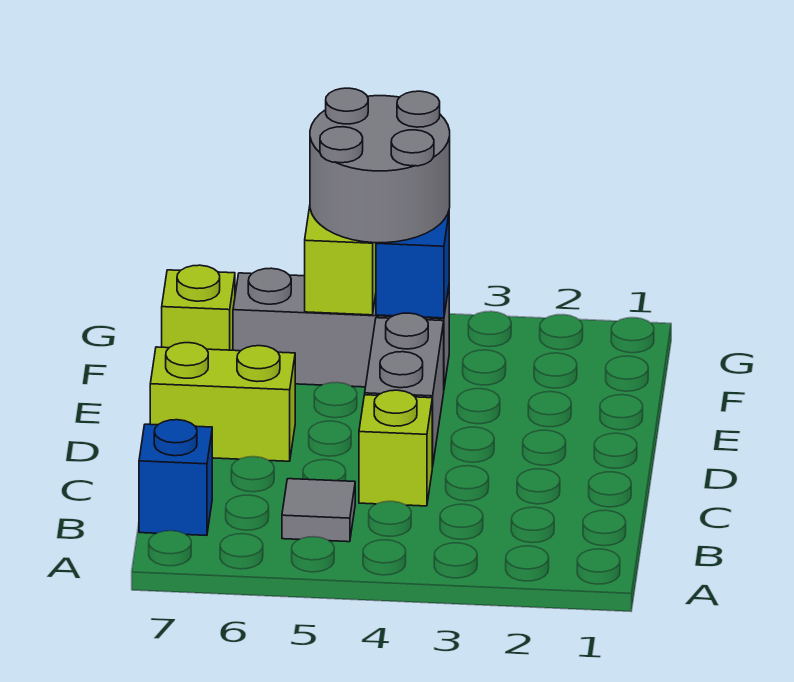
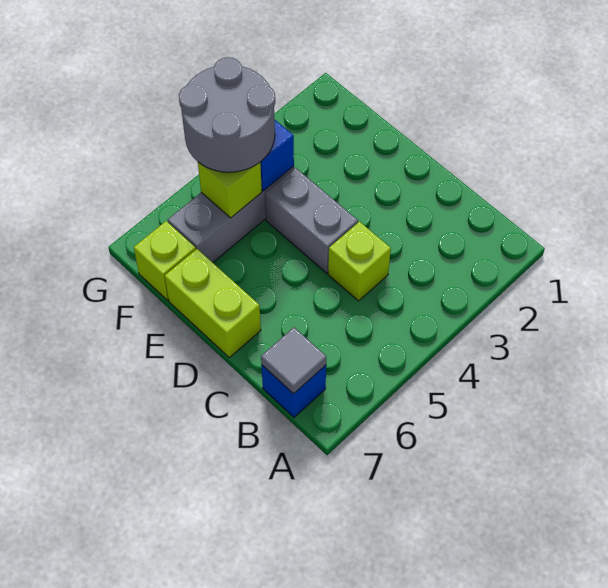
grey tile B5 level 1 -> grey tile B7 level 2
lime brick D6:D7 level 1 -> lime brick D7:E7 level 1

